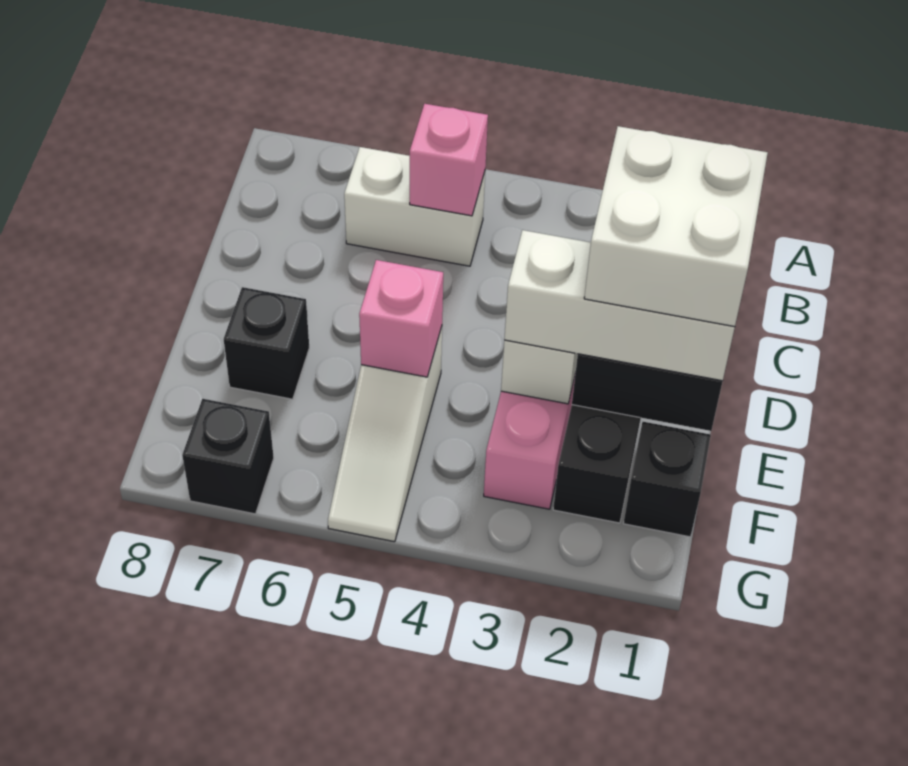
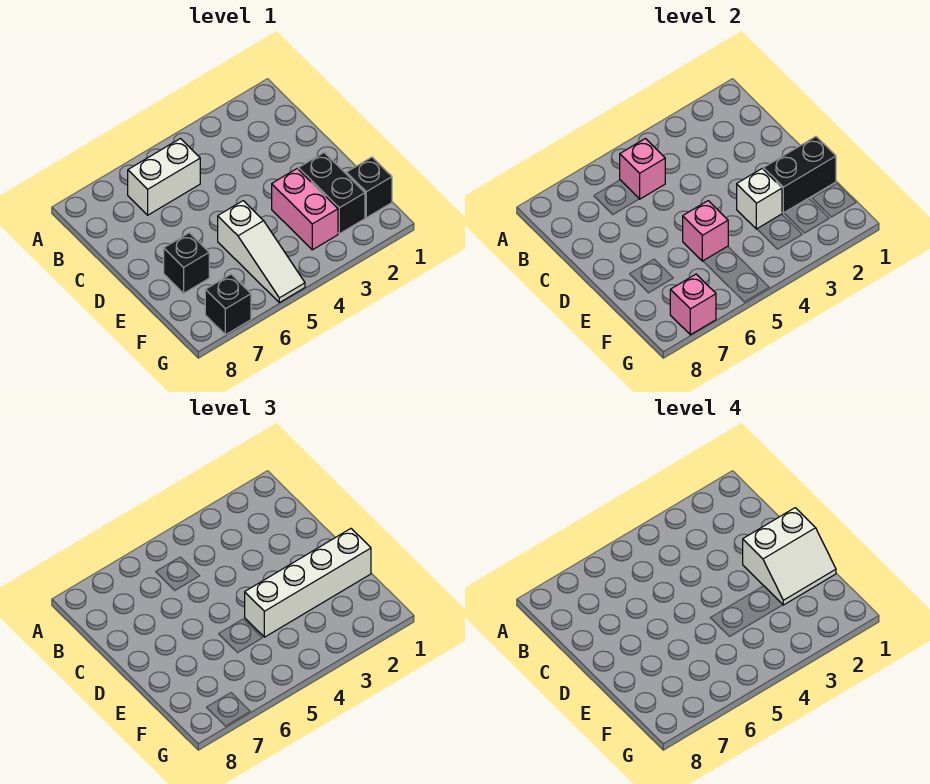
white brick D1:E2 level 4 -> white slope D1:E2 level 4 top D
white brick E1:E3 level 3 -> white brick E1:E4 level 3
none -> pink brick G7 level 2

